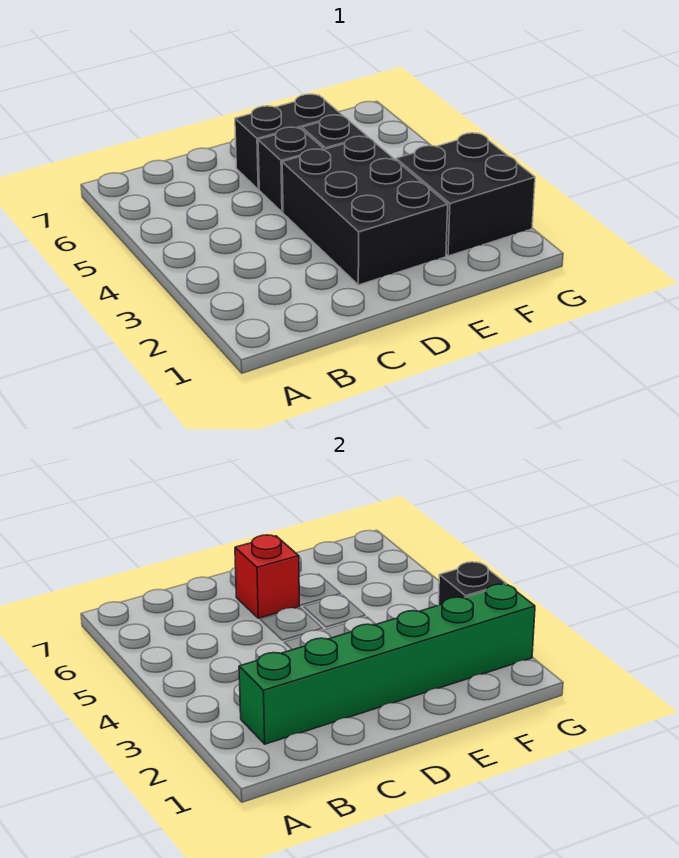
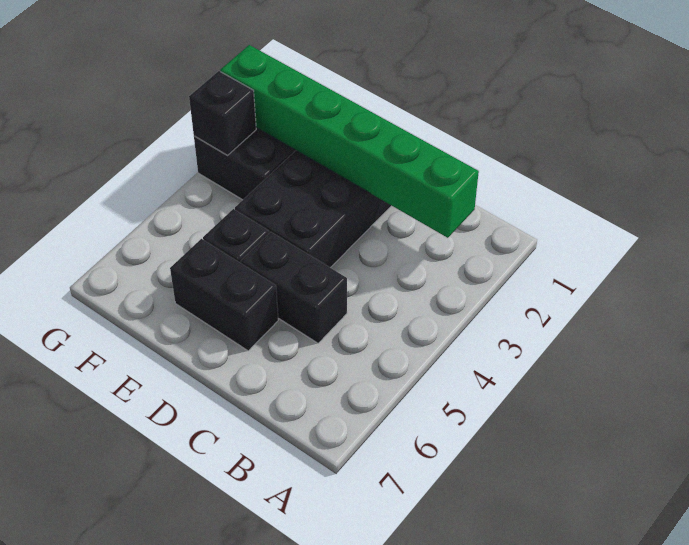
black brick D5 level 1 -> black brick C5:D5 level 1
red brick D6 level 2 -> none

